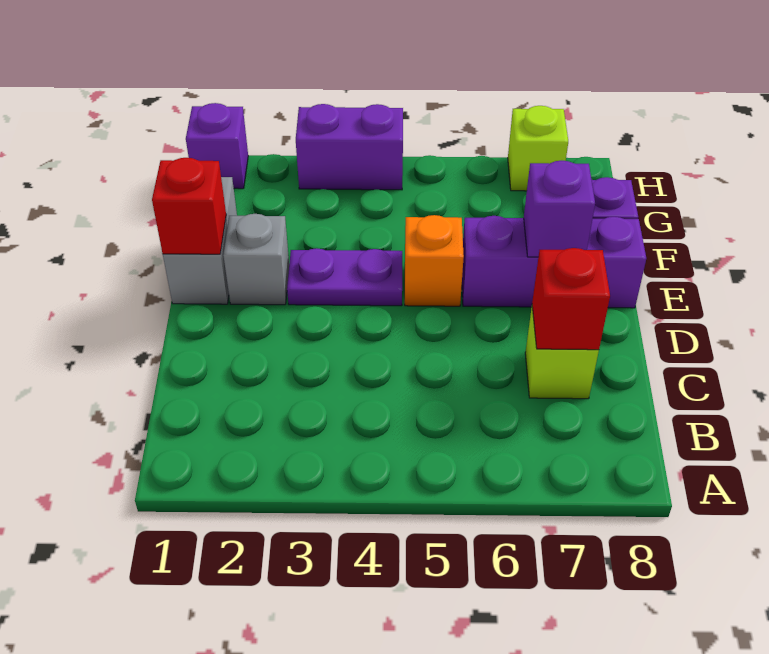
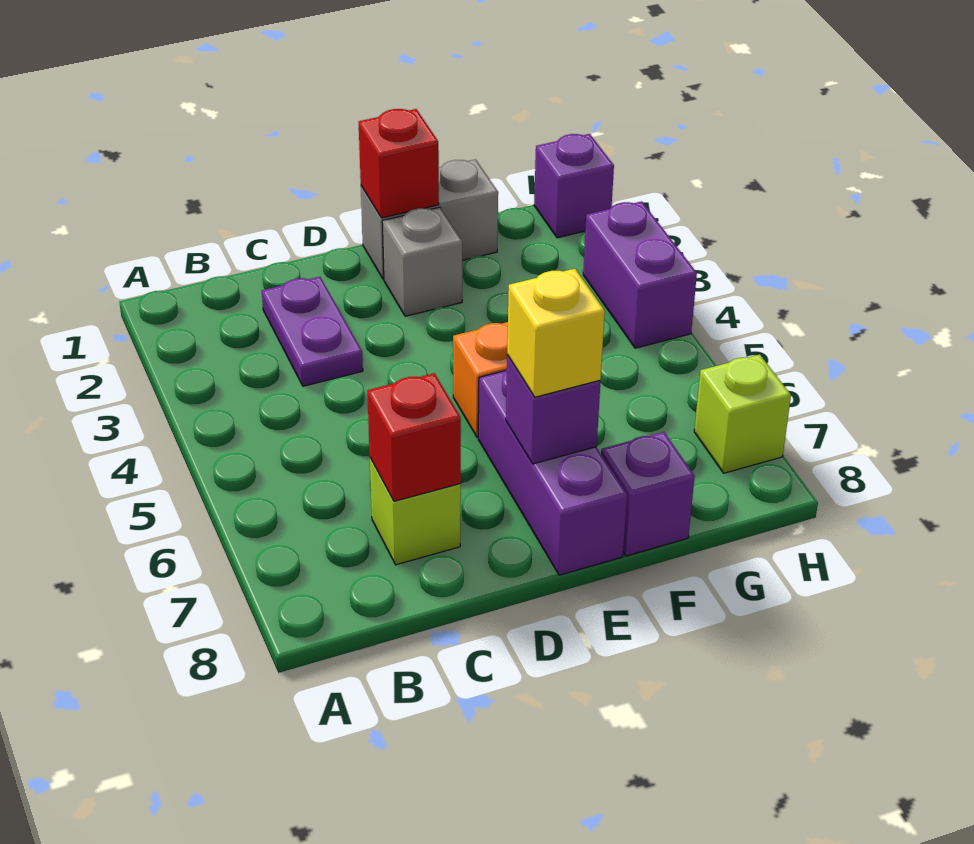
purple plate E3:E4 level 1 -> purple plate C2:C3 level 1
none -> yellow brick E7 level 3

